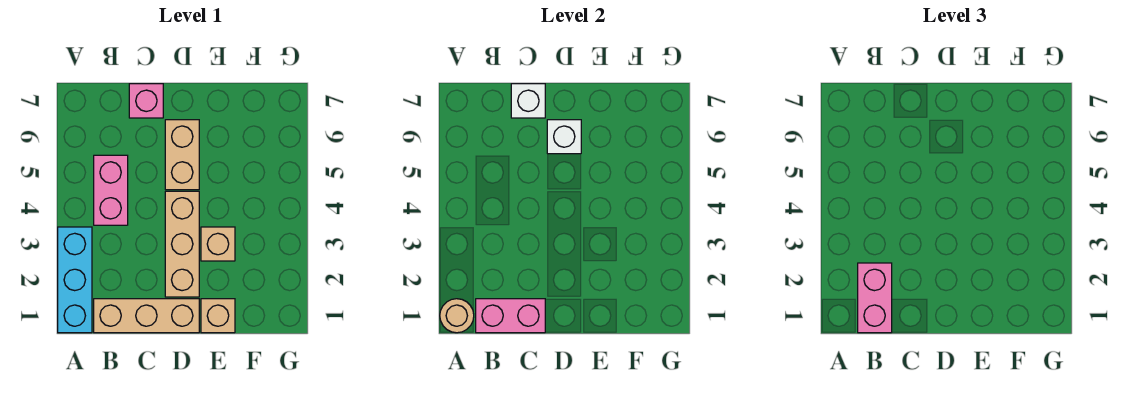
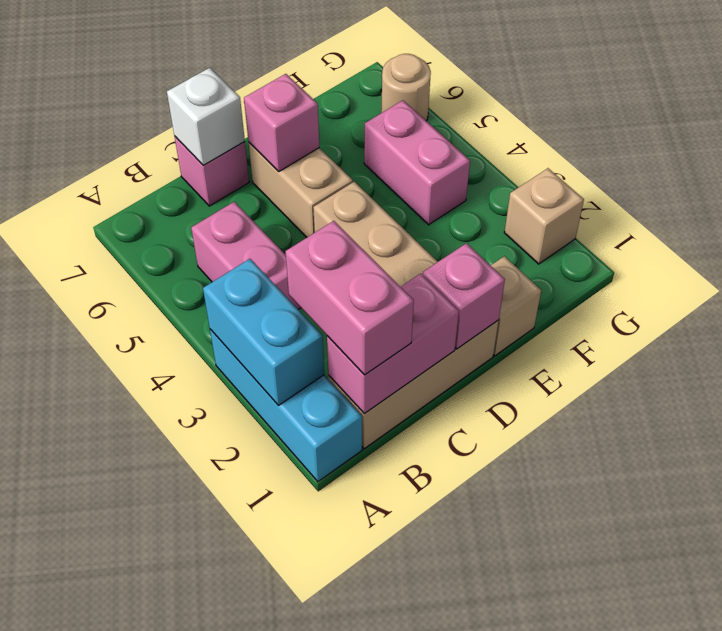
tan round brick A1 level 2 -> tan round brick G6 level 1
none -> cyan brick A2:A3 level 2
none -> pink brick D1 level 2
white brick D6 level 2 -> pink brick D6 level 2
tan brick E3 level 1 -> tan brick G2 level 1
none -> pink brick F4:F5 level 1

